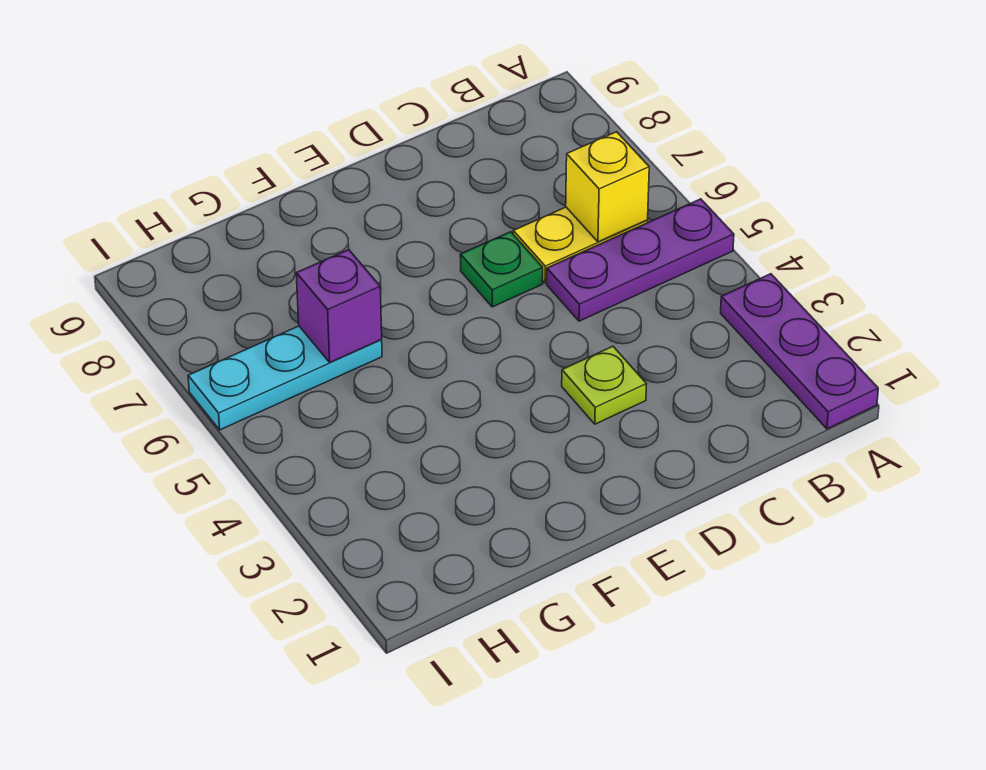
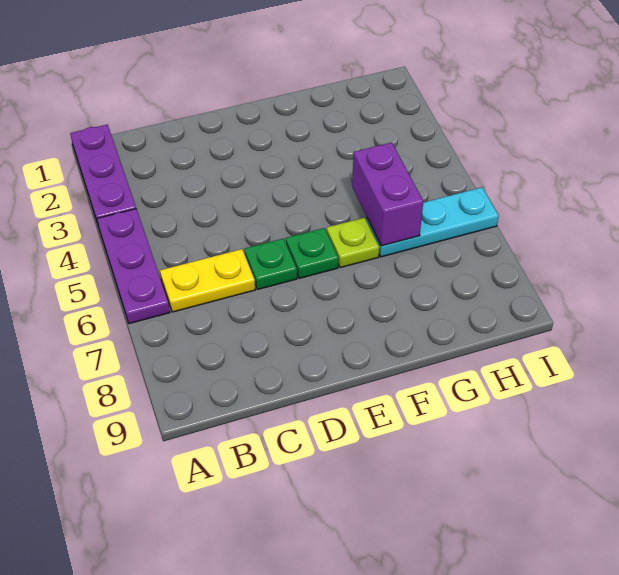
purple plate A5:C5 level 1 -> purple plate A4:A6 level 1
yellow brick B6 level 2 -> none
lime plate D3 level 1 -> lime plate F6 level 1
none -> green plate E6 level 1
purple brick G6 level 2 -> purple brick G5:G6 level 2

